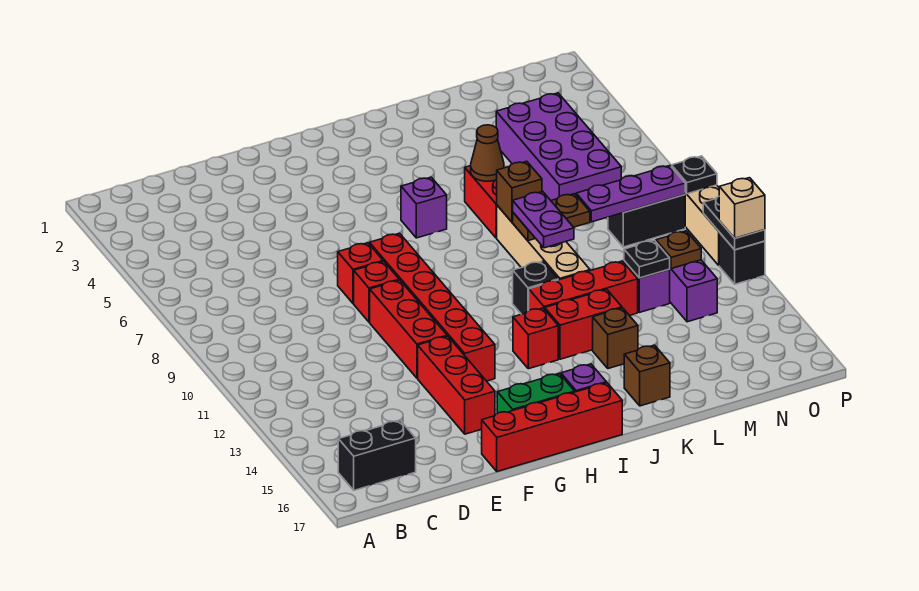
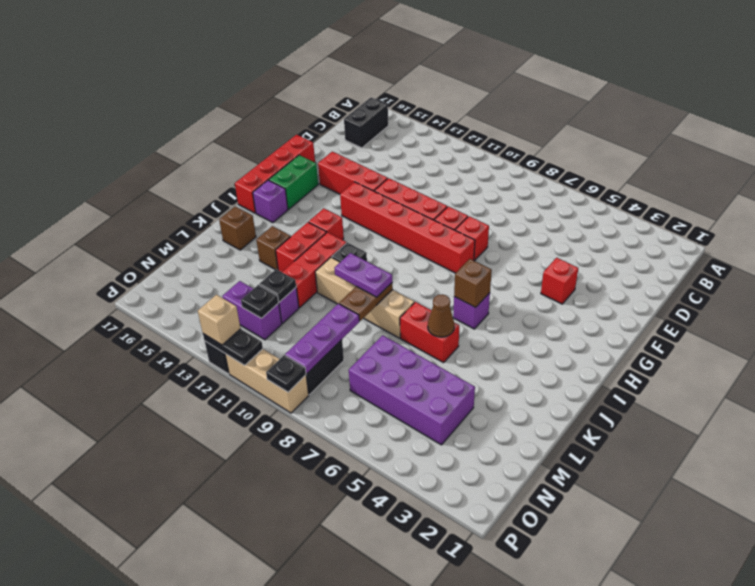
none -> red brick F4 level 1
brown brick K8 level 2 -> brown brick I6 level 2
brown plate N12 level 2 -> black plate N12 level 2

